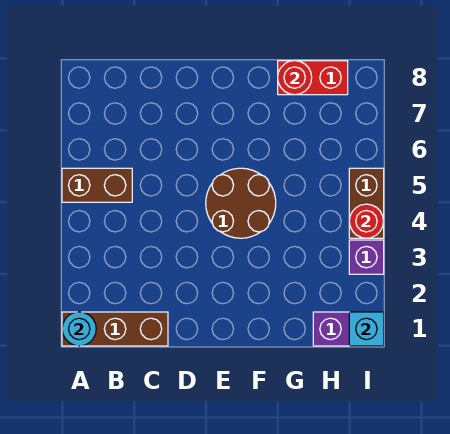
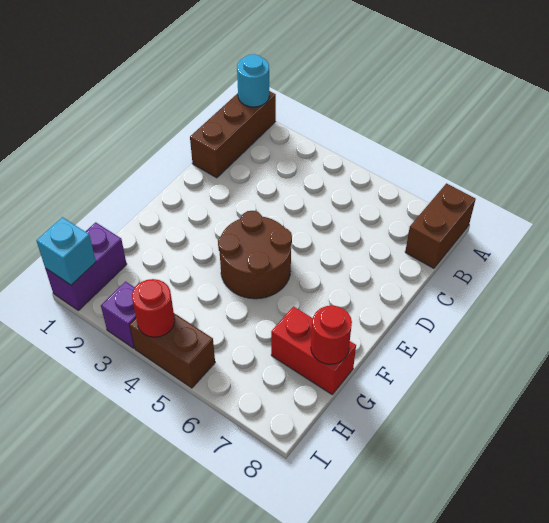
brown brick A5:B5 level 1 -> brown brick A8:B8 level 1
red brick G8:H8 level 1 -> red brick G7:G8 level 1

